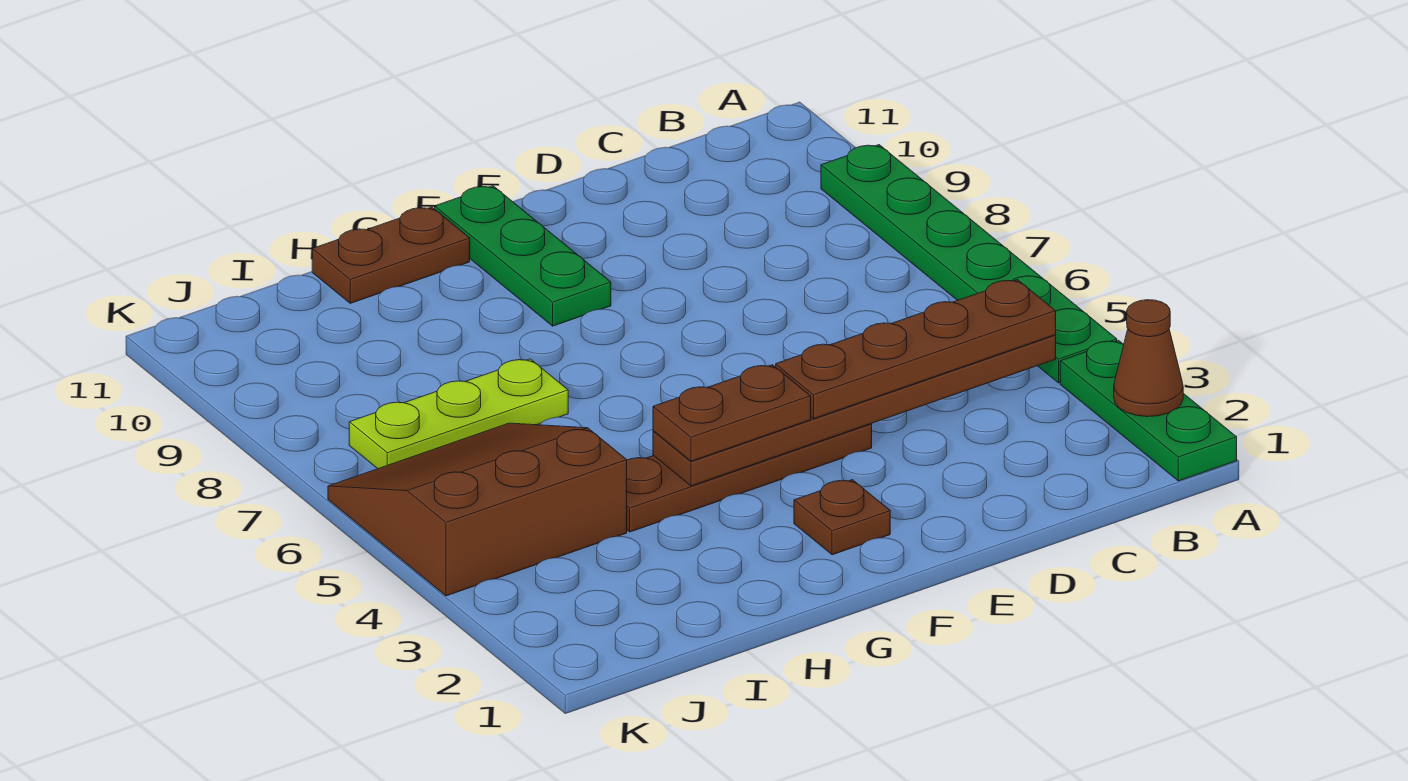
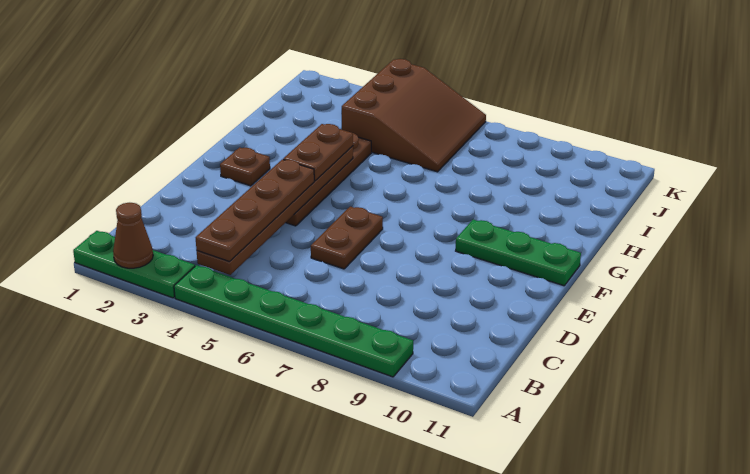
brown plate G11:H11 level 1 -> brown plate D6:E6 level 1
lime plate H7:J7 level 1 -> none

